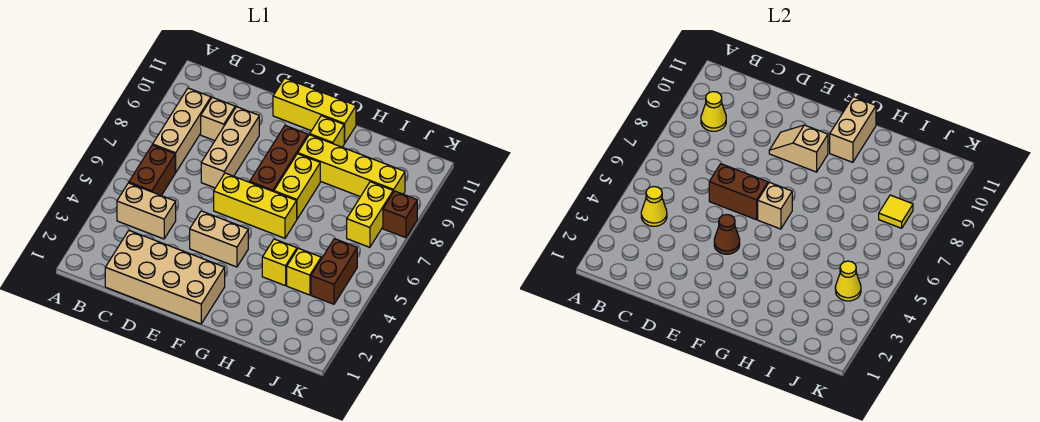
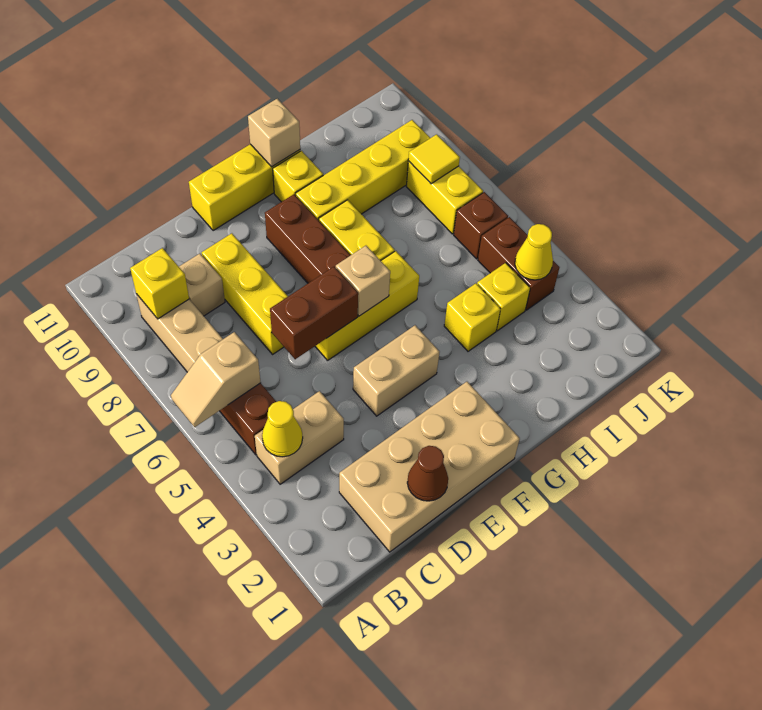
yellow cone B9 level 2 -> yellow brick B9 level 2
tan brick D7:D9 level 1 -> yellow brick D7:D9 level 1
brown cone E4 level 2 -> brown cone D1 level 2
tan slope E9:F9 level 2 top F -> tan slope A6:B6 level 2 top B
tan brick G10:G11 level 2 -> tan brick G11 level 2
brown brick K8 level 1 -> brown brick J6 level 1

